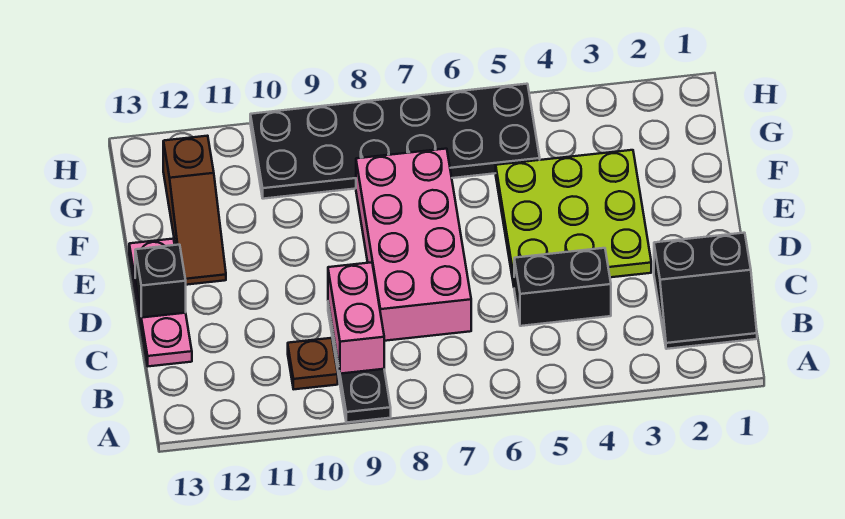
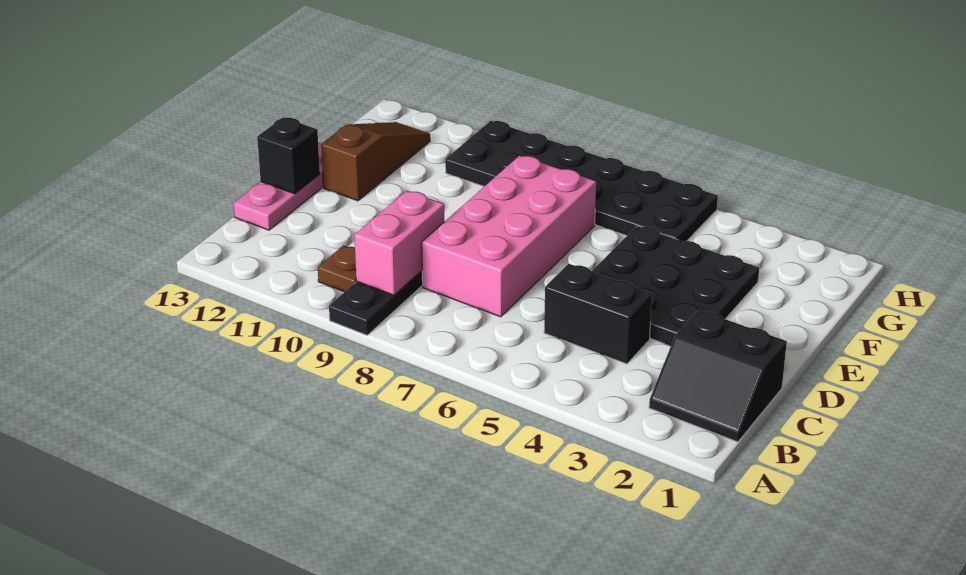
lime plate D3:F5 level 1 -> black plate D3:F5 level 1
brown slope E12:G12 level 1 top G -> brown slope E12:G12 level 1 top E

